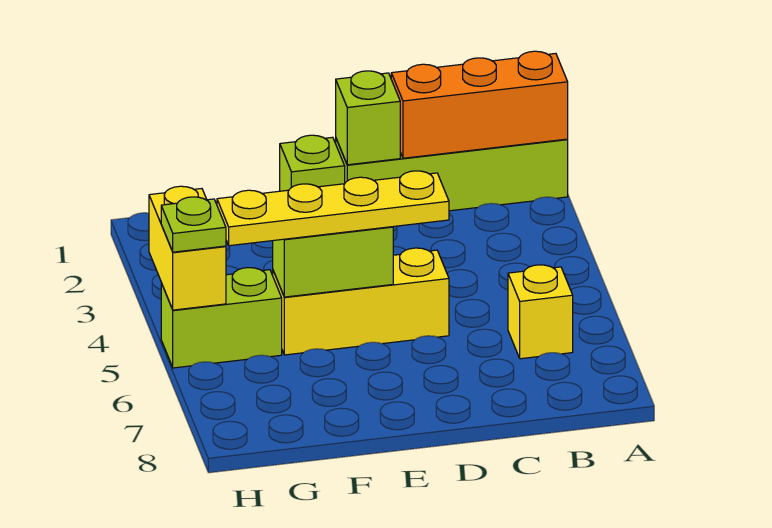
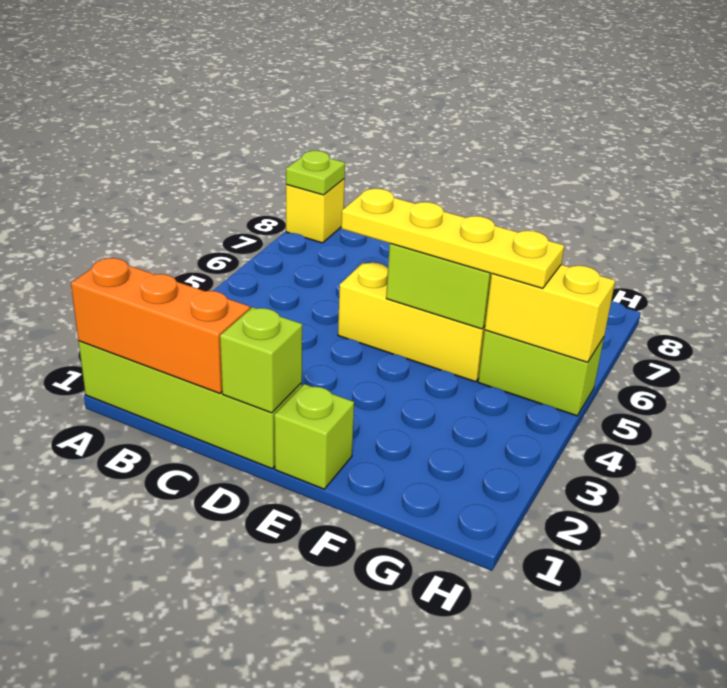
yellow brick B6 level 1 -> yellow brick A8 level 1
yellow brick H4:H5 level 2 -> yellow brick G5:H5 level 2
lime plate H5 level 3 -> lime plate A8 level 2

